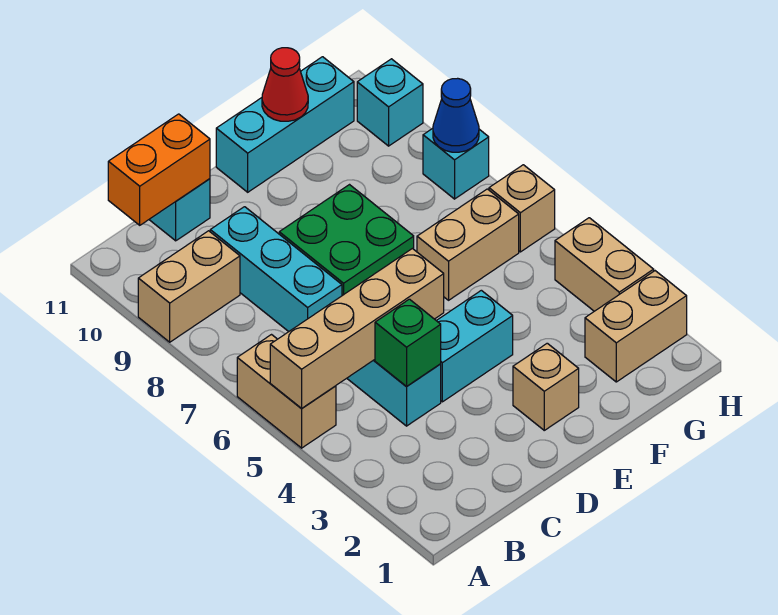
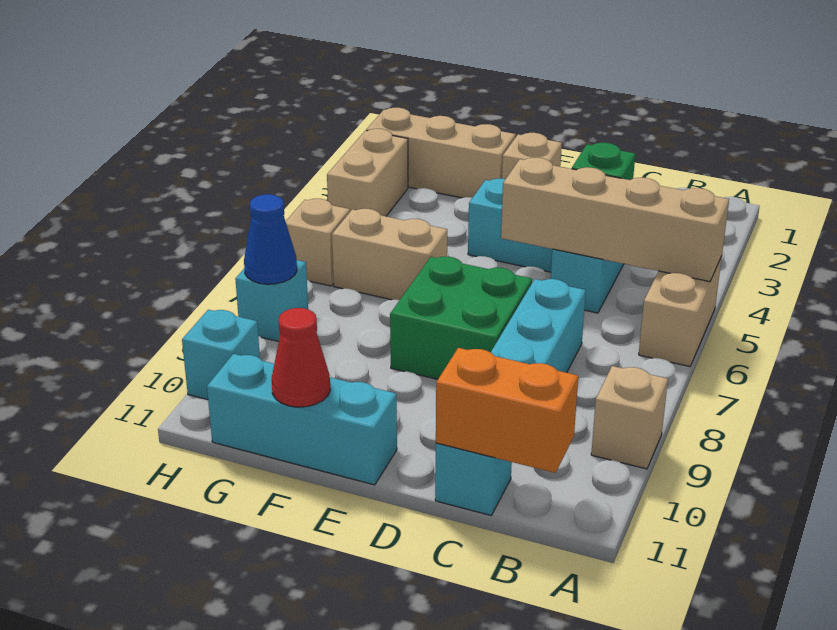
tan brick A9:B9 level 1 -> tan brick A9 level 1
tan brick G2:H2 level 1 -> tan brick F2:H2 level 1

